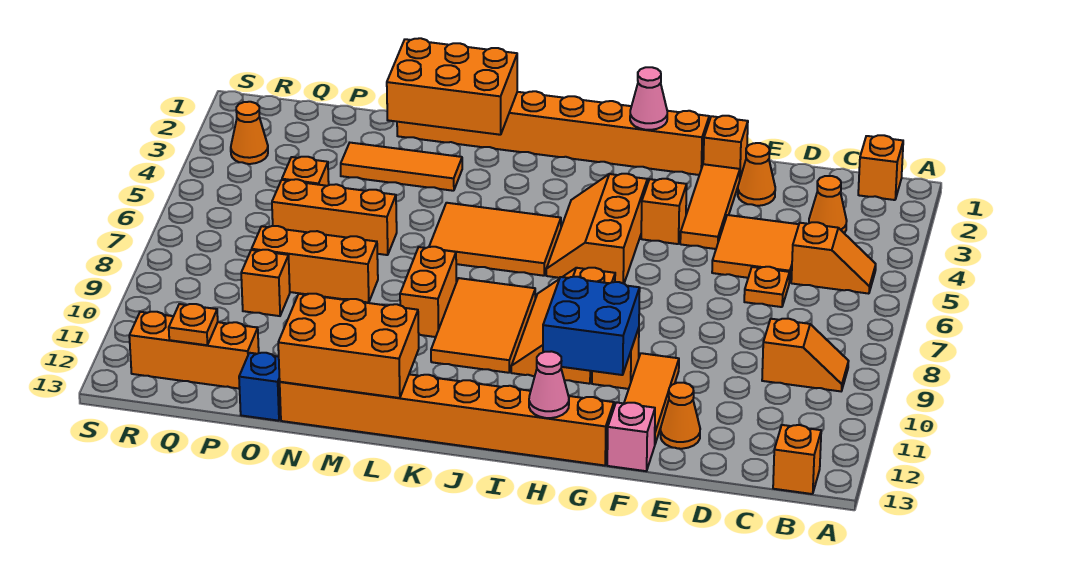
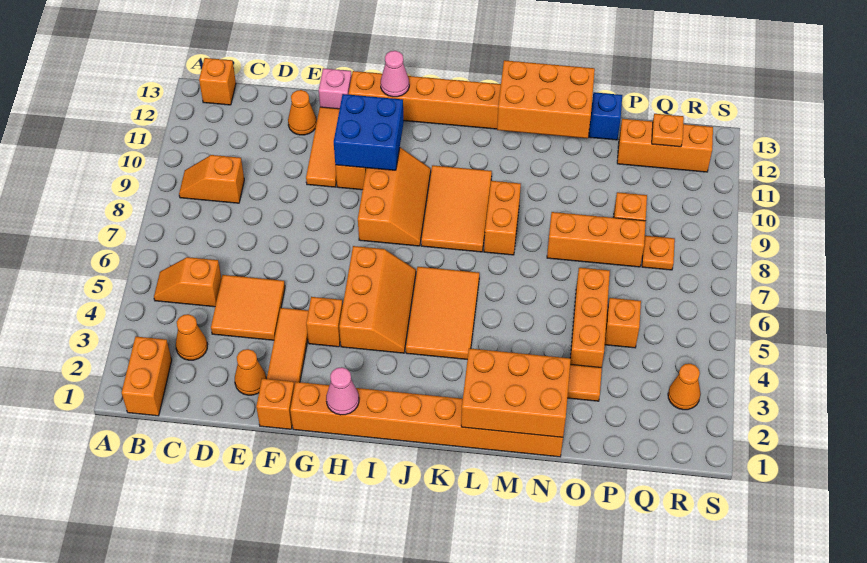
orange brick B1 level 1 -> orange brick B1:B2 level 1
orange plate D6 level 1 -> orange plate Q8 level 1
orange tile J5:L6 level 1 -> orange tile J4:K6 level 1
orange brick N6:P6 level 1 -> orange brick O4:O6 level 1

